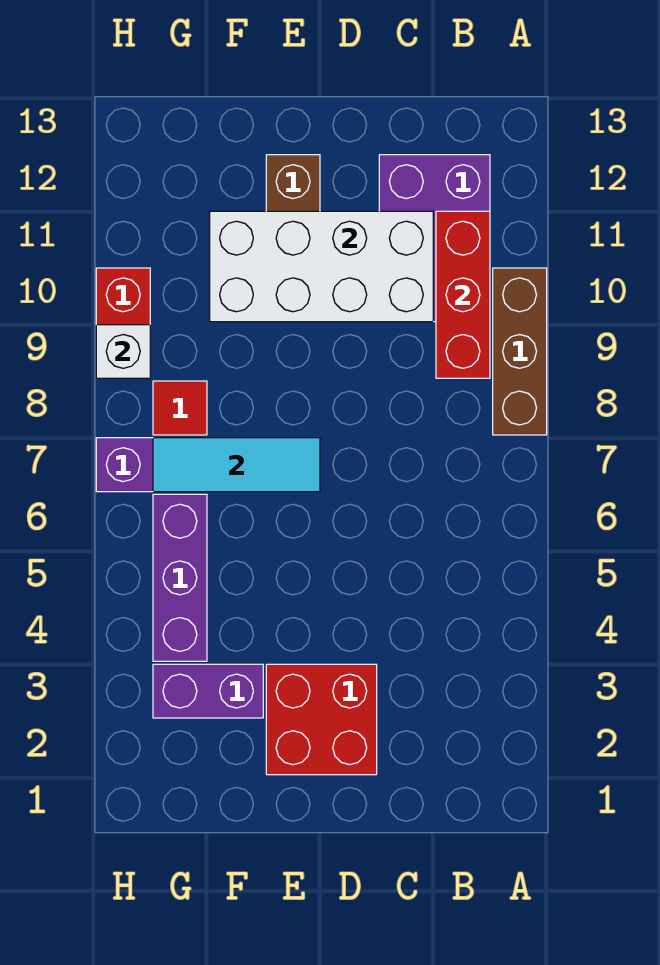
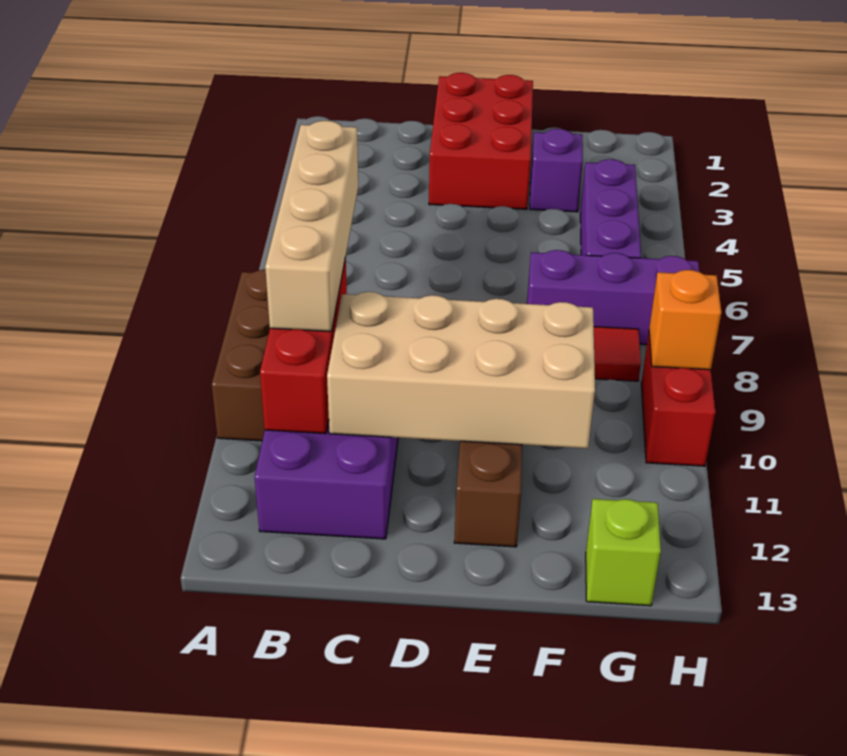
none -> tan brick B7:B10 level 3
white brick C10:F11 level 2 -> tan brick C10:F11 level 2
red brick D2:E3 level 1 -> red brick D1:E3 level 1
cyan tile E7:G7 level 2 -> none
purple brick F3:G3 level 1 -> purple brick F3 level 1
none -> lime brick G13 level 1
white brick H9 level 2 -> orange brick H9 level 2

